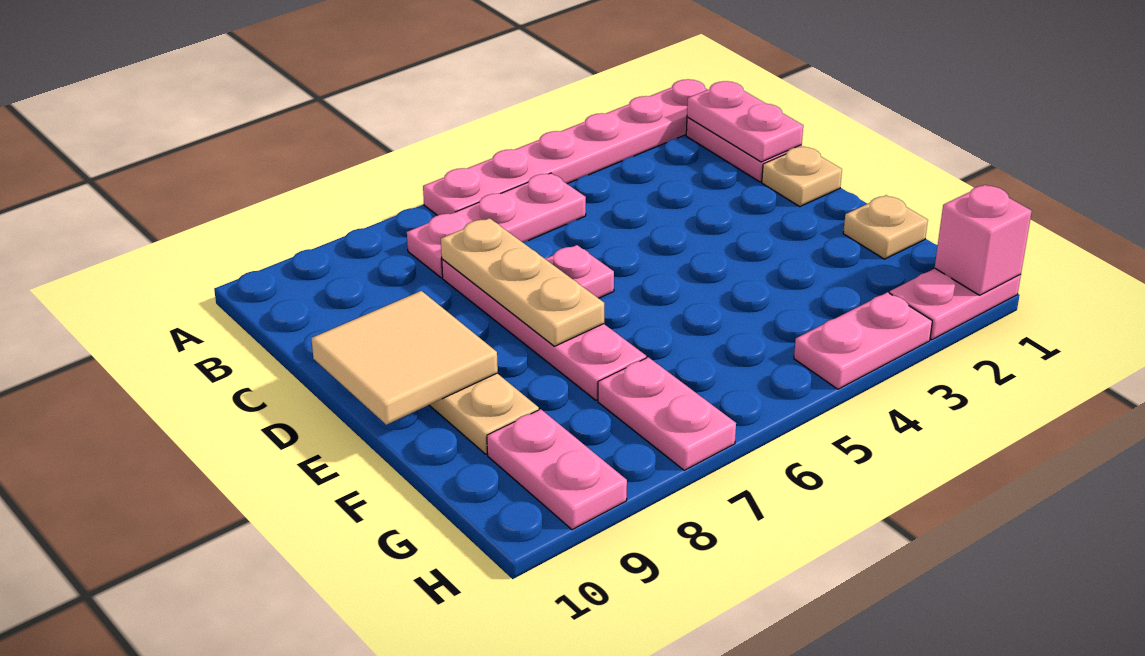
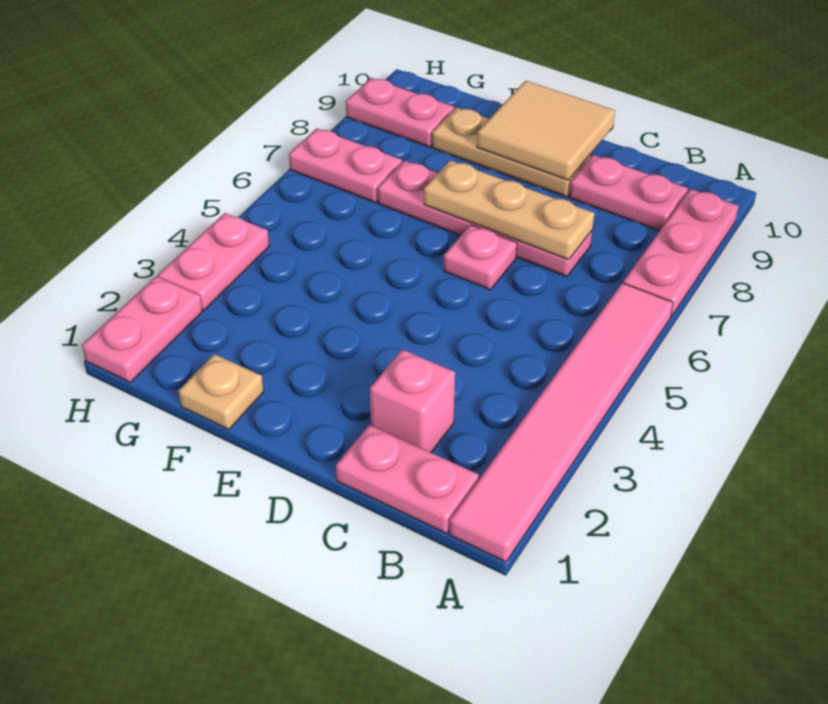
pink plate A1:A6 level 1 -> pink tile A1:A6 level 1
pink plate B1:C1 level 2 -> pink plate B9:C9 level 1
pink plate B5:B7 level 1 -> pink plate A7:A9 level 1
tan plate D1 level 1 -> none
pink brick H1 level 2 -> pink brick C2 level 1

